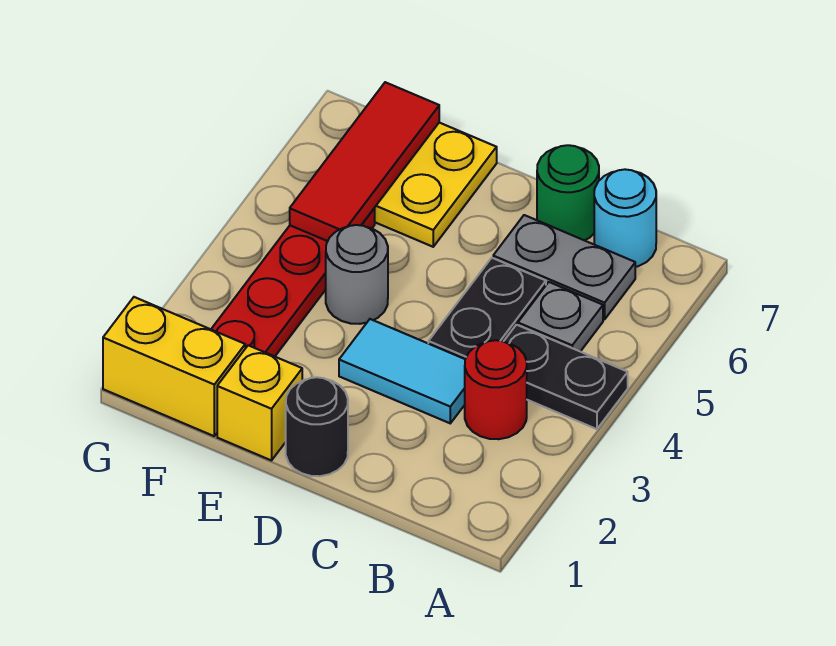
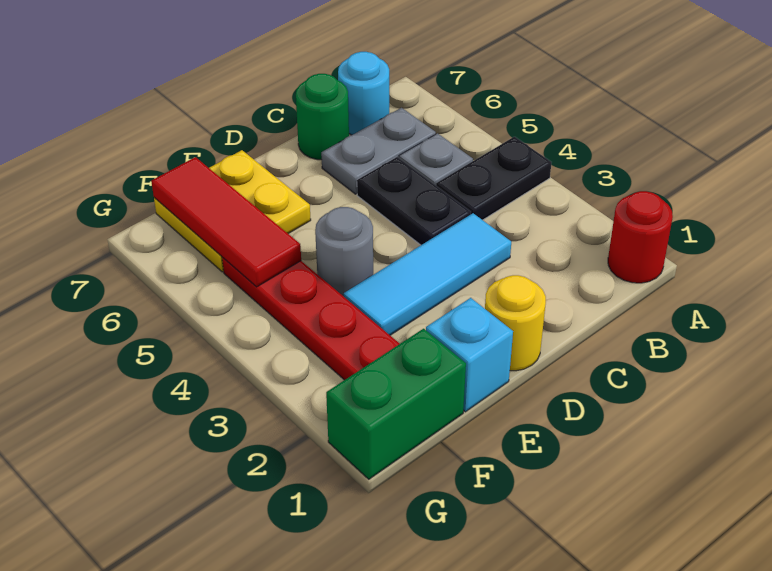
red round brick B3 level 1 -> red round brick A1 level 1
cyan tile C3:D3 level 1 -> cyan tile C3:E3 level 1
black round brick D1 level 1 -> yellow round brick D1 level 1
yellow brick E1 level 1 -> cyan brick E1 level 1
yellow brick F1:G1 level 1 -> green brick F1:G1 level 1

